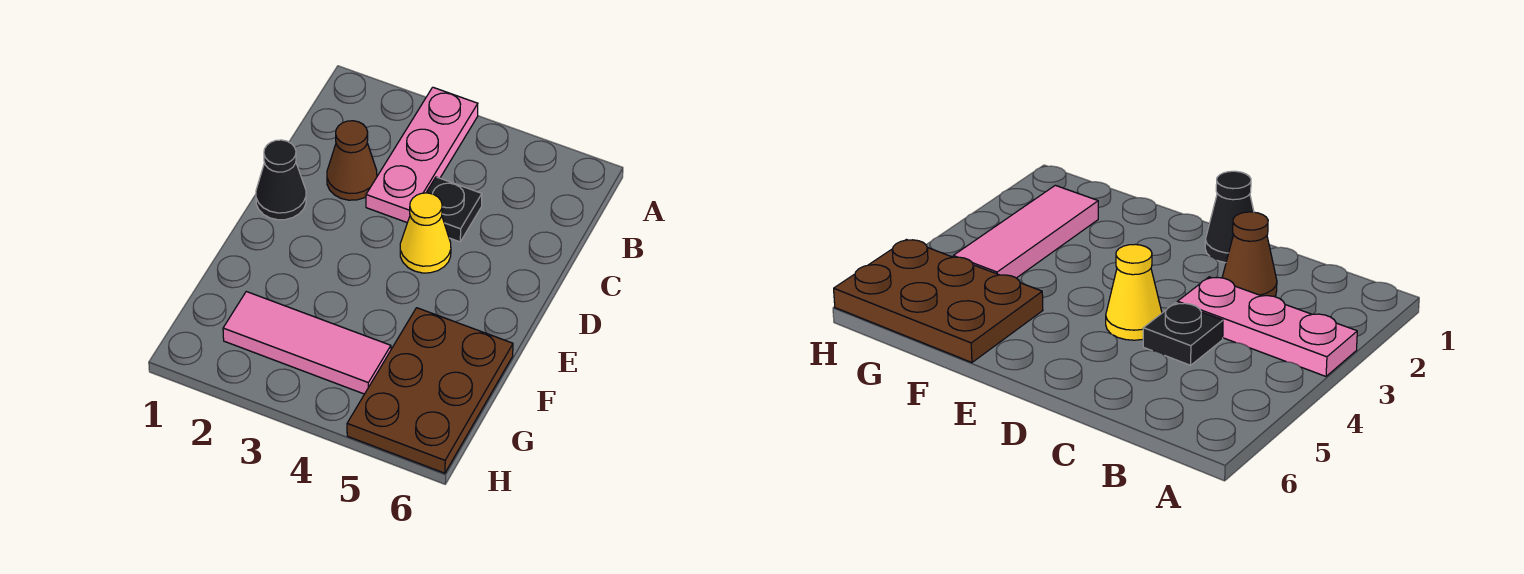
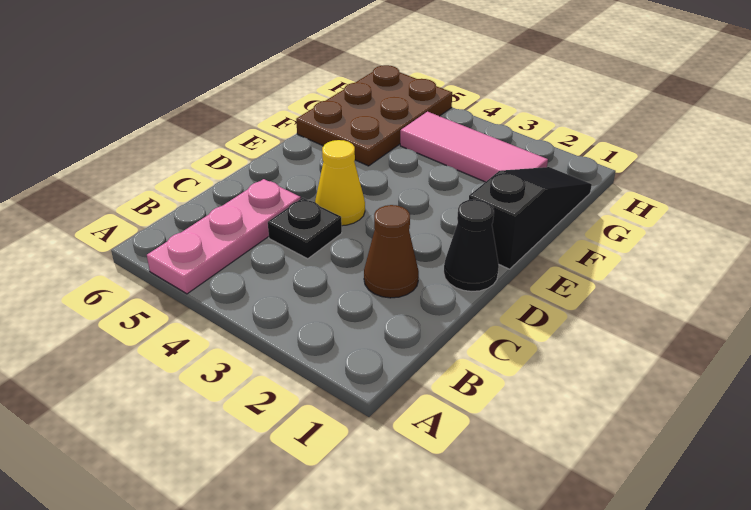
pink plate A3:C3 level 1 -> pink plate A5:C5 level 1
none -> black slope E1:G1 level 1 top E

